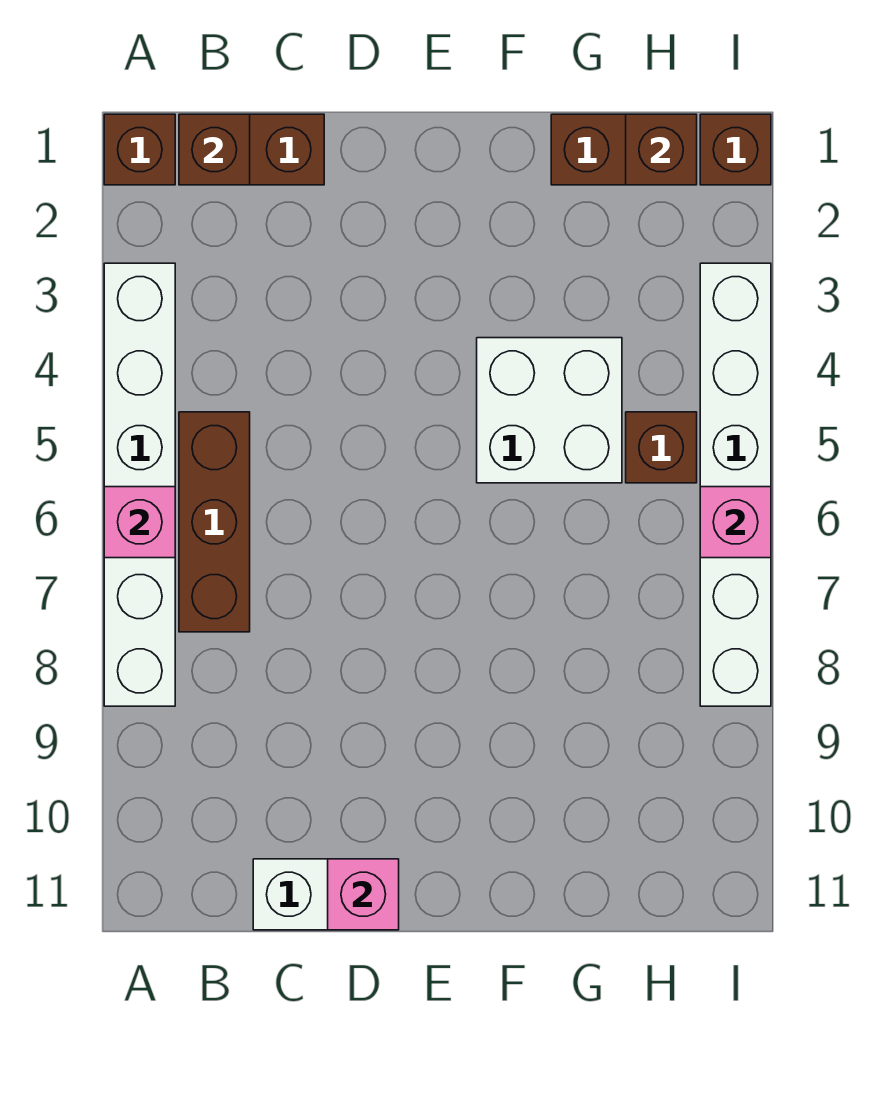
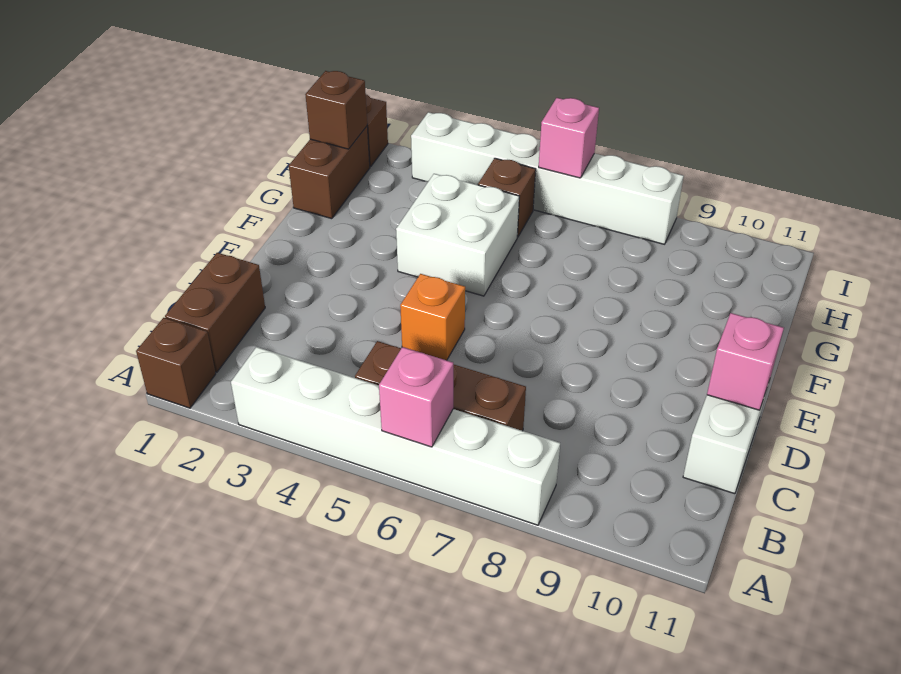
brown brick B1 level 2 -> none
none -> orange brick D5 level 1

